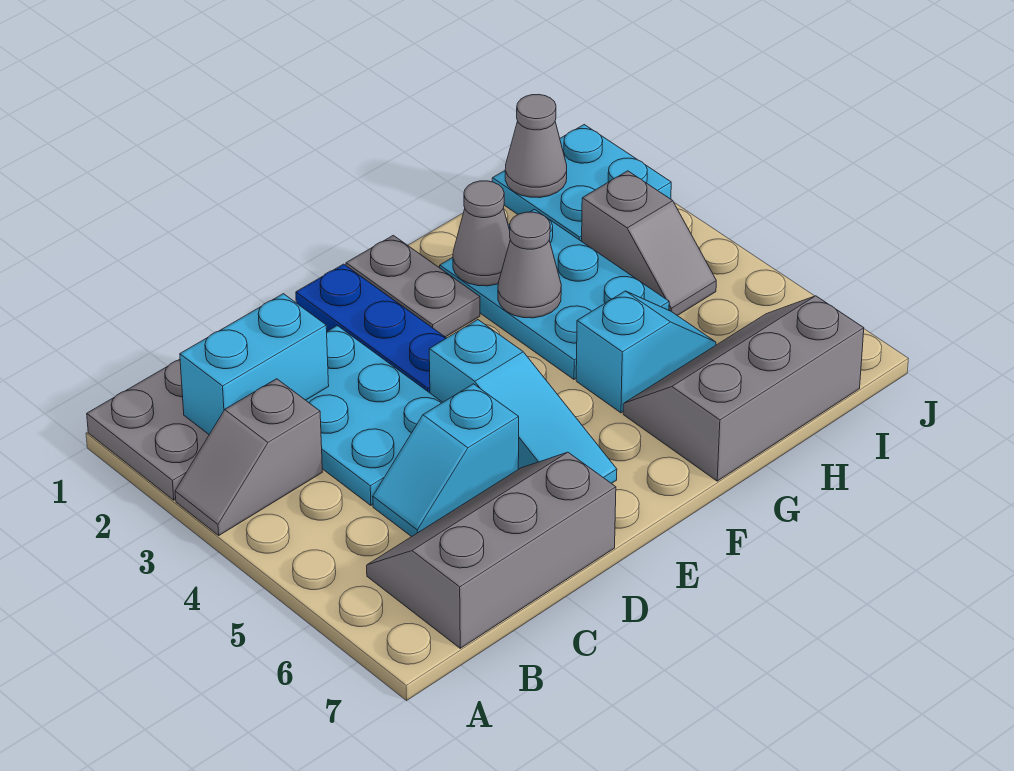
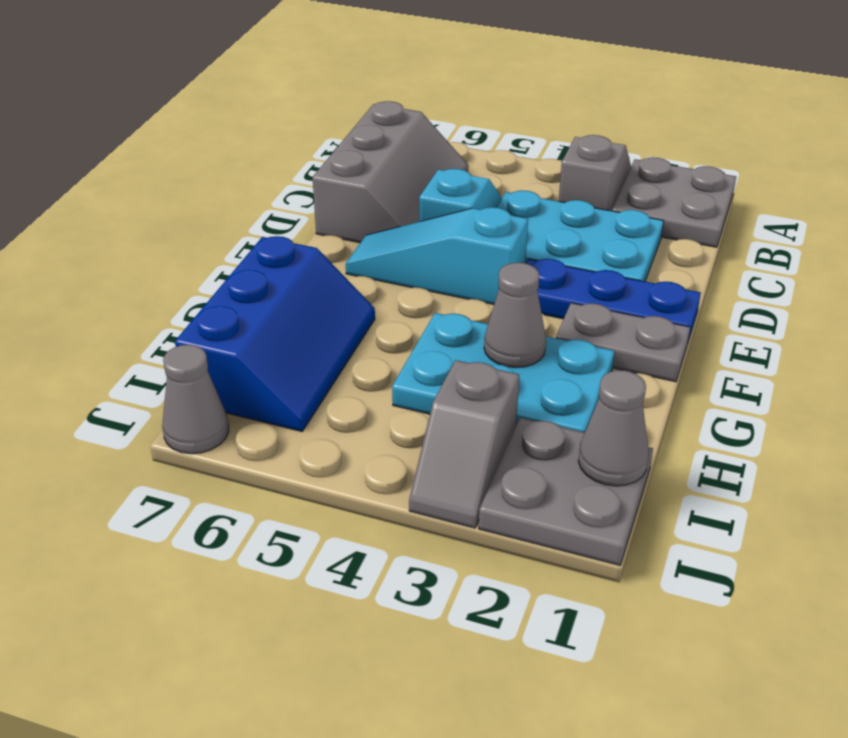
cyan brick B2:C2 level 2 -> none
grey cone G2 level 2 -> grey cone J7 level 1
cyan slope G5:H5 level 1 top G -> none
grey slope G6:I7 level 1 top 7 -> blue slope G6:I7 level 1 top 7
cyan plate I1:J2 level 1 -> grey plate I1:J2 level 1
grey slope I3:I4 level 1 top 3 -> grey slope I3:J3 level 1 top I

